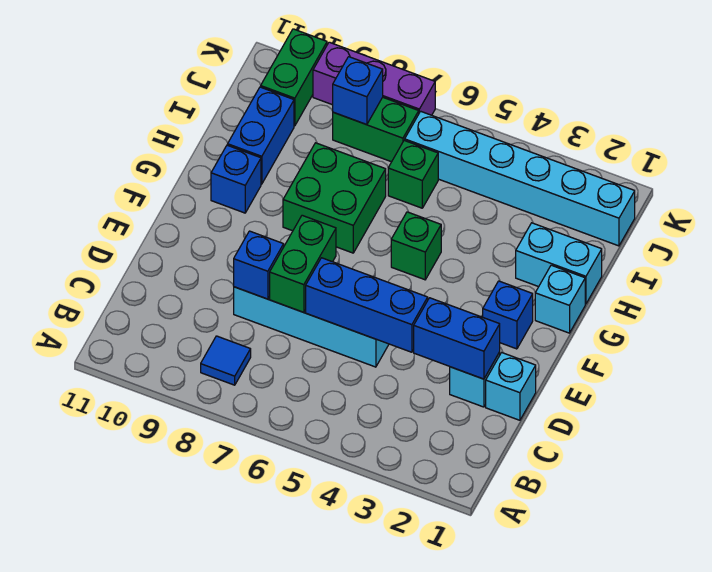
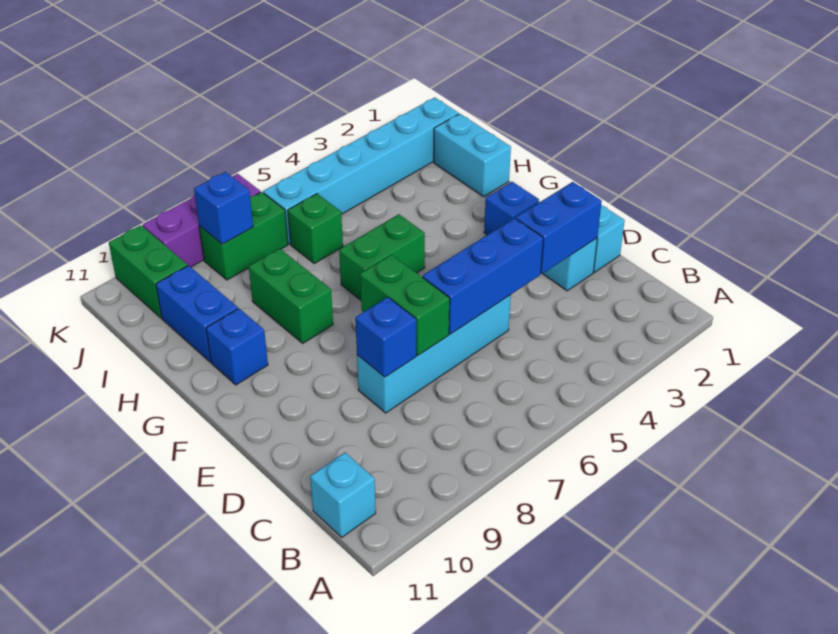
blue tile B8 level 1 -> none
cyan brick G1 level 1 -> cyan brick B11 level 1
green brick G5 level 1 -> green brick G5:G6 level 1
green brick G7:H8 level 1 -> green brick G8:H8 level 1
cyan brick H1:H2 level 1 -> cyan brick H1:I1 level 1

